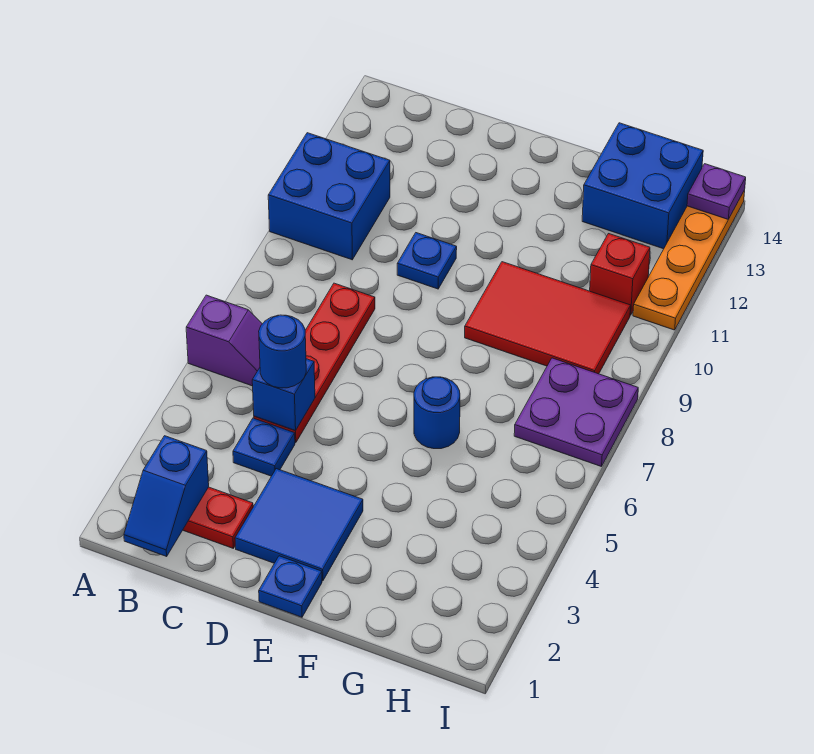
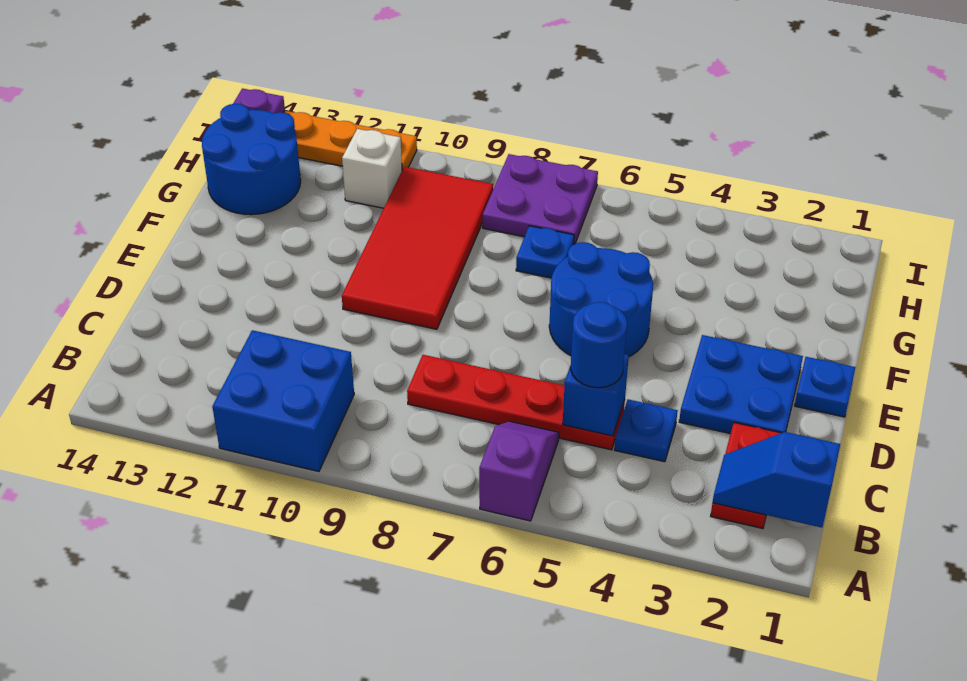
blue slope B1:B2 level 2 top 2 -> blue slope B1:B2 level 2 top 1
blue tile D2:E3 level 1 -> blue plate D2:E3 level 1
blue plate D10 level 1 -> blue plate G7 level 1
blue round brick F6 level 1 -> blue round brick E5:F6 level 1
red tile F9:H10 level 1 -> red tile E9:H10 level 1
blue brick G13:H14 level 1 -> blue round brick G13:H14 level 1
red brick H11 level 1 -> white brick H11 level 1

